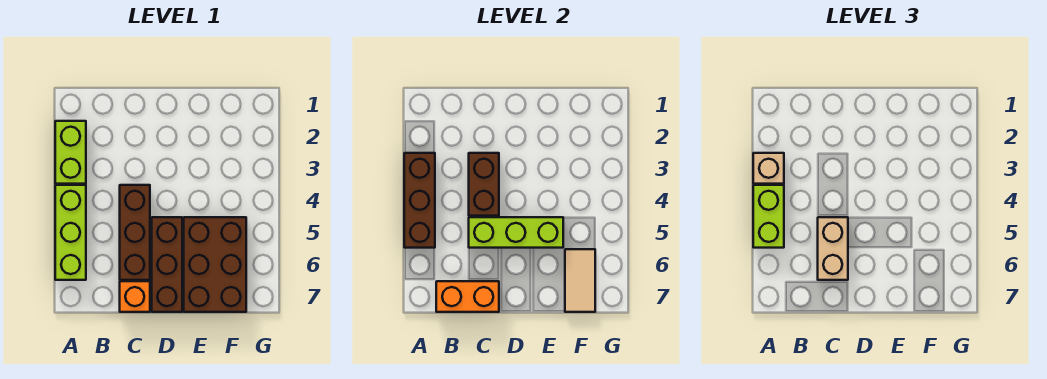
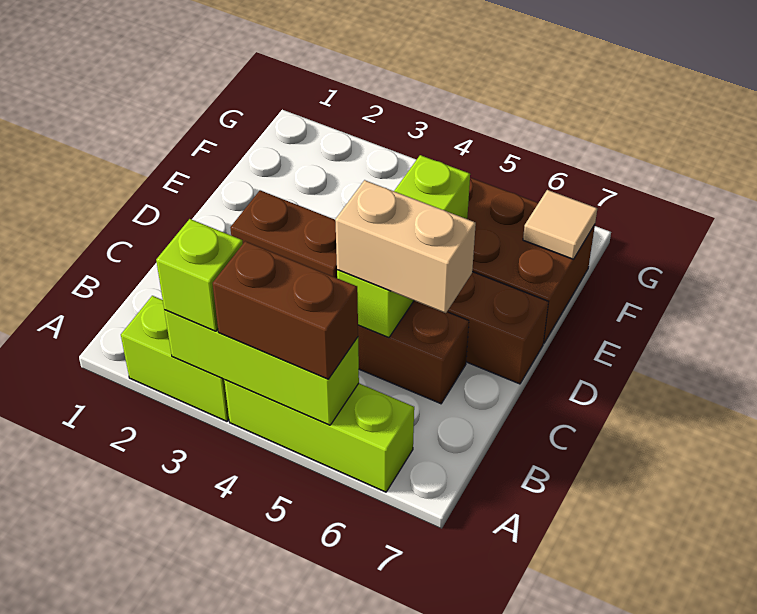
brown brick A3:A5 level 2 -> lime brick A3:A5 level 2
tan brick A3 level 3 -> lime brick A3 level 3
lime brick A4:A5 level 3 -> brown brick A4:A5 level 3
orange brick B7:C7 level 2 -> none
orange brick C7 level 1 -> none
tan tile F6:F7 level 2 -> tan tile F7 level 2

